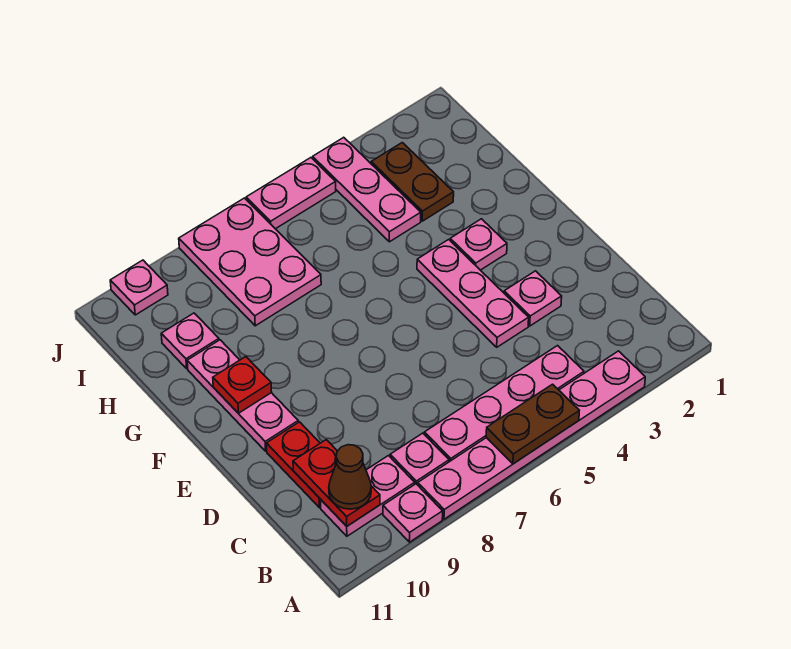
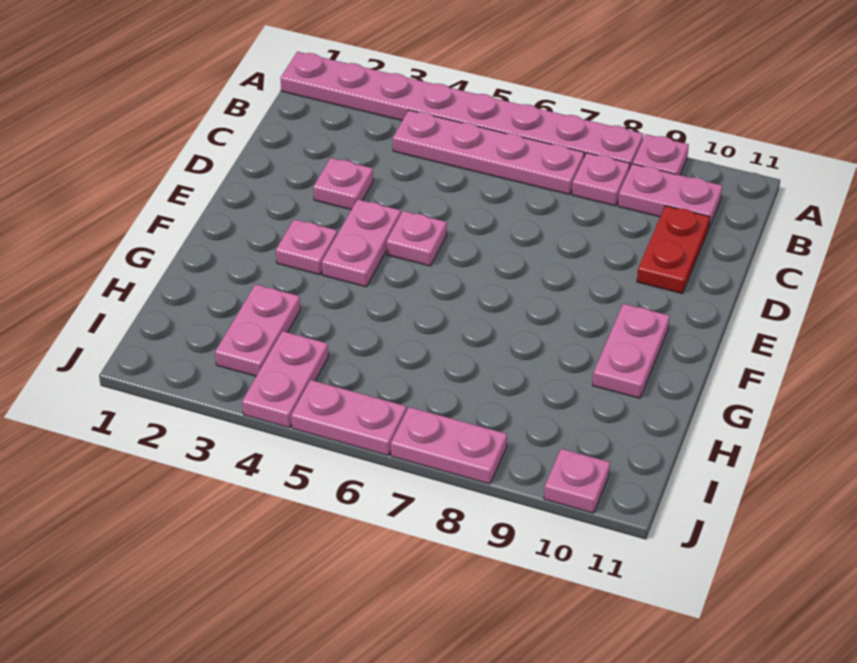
pink plate A3:A8 level 1 -> pink plate A1:A8 level 1
brown plate A5:A6 level 2 -> none
red plate B10:C10 level 2 -> none
brown cone B10 level 3 -> none
pink plate D4:F4 level 1 -> pink plate E4:F4 level 1
pink plate E10:G10 level 1 -> pink plate F10:G10 level 1
red plate F10 level 2 -> none
brown plate H3:I3 level 1 -> pink plate H3:I3 level 1
pink plate H4:J4 level 1 -> pink plate I4:J4 level 1
pink plate H7:J8 level 1 -> pink plate J7:J8 level 1
pink plate H10 level 1 -> pink plate E5 level 1

